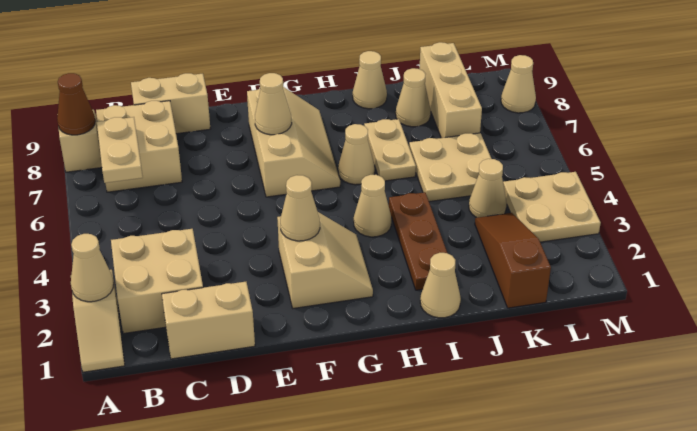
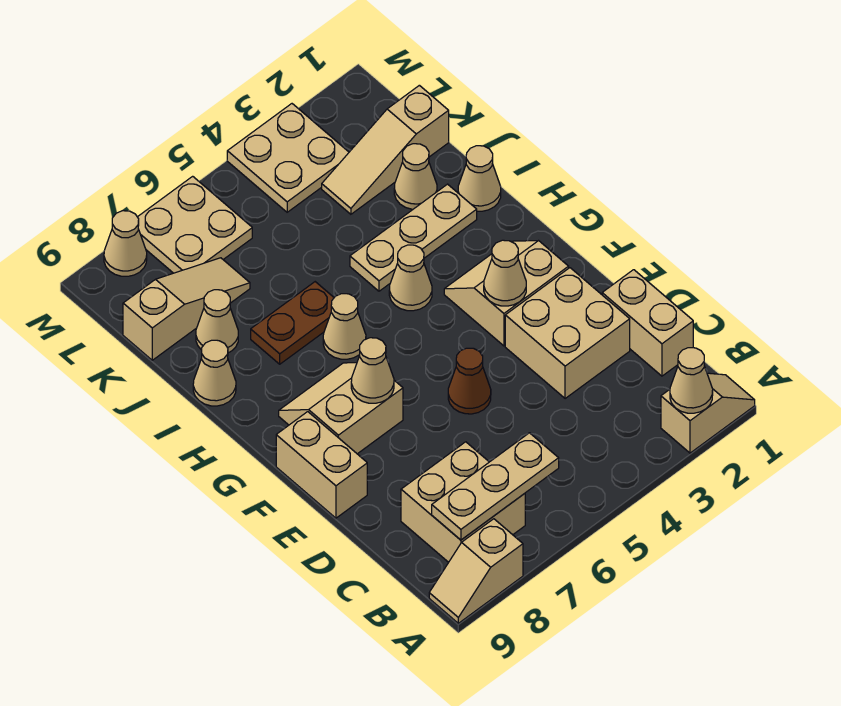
brown cone A8 level 2 -> brown cone E5 level 1
tan brick B2:C3 level 1 -> tan brick D2:E3 level 1
tan plate B6:B7 level 2 -> tan plate B6:B8 level 2
tan brick C9:D9 level 1 -> tan brick E9:F9 level 1
tan slope F6:G8 level 1 top F -> tan slope F7:G8 level 1 top F
brown plate I2:I4 level 1 -> tan plate I2:I4 level 1
tan plate I6:I7 level 1 -> brown plate I6:I7 level 1
tan plate J5:K6 level 1 -> tan plate L6:M7 level 1
brown slope K1:K3 level 1 top 1 -> tan slope K1:K3 level 1 top 1
tan cone K4 level 1 -> tan cone J2 level 1
tan brick K7:K9 level 1 -> tan slope K7:K9 level 1 top 9

